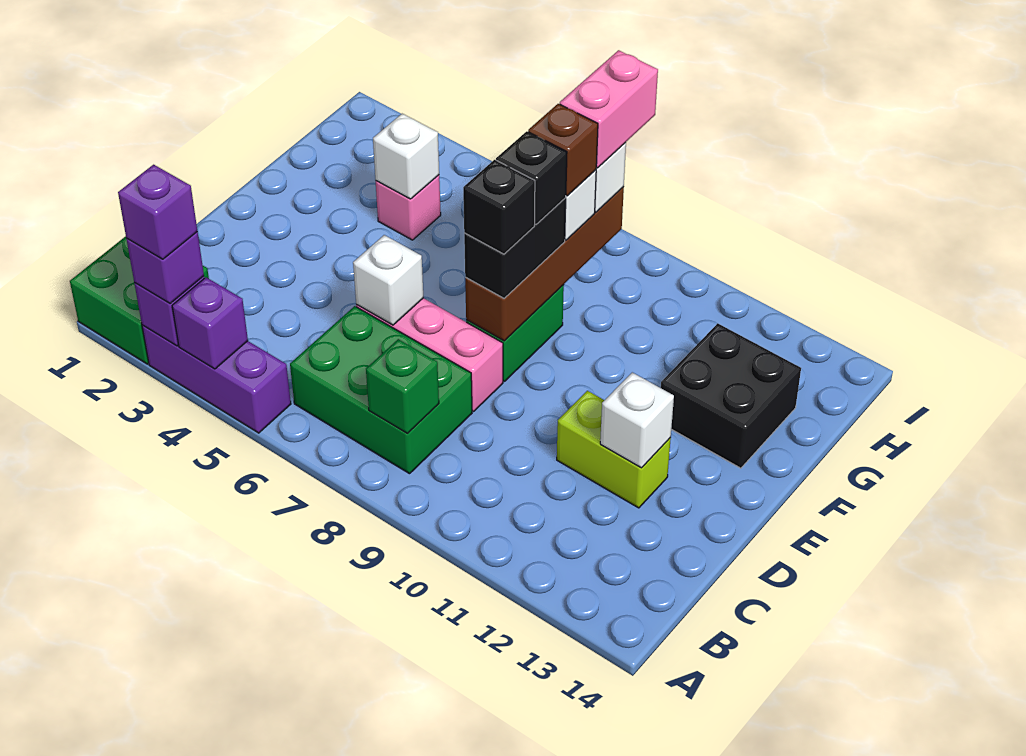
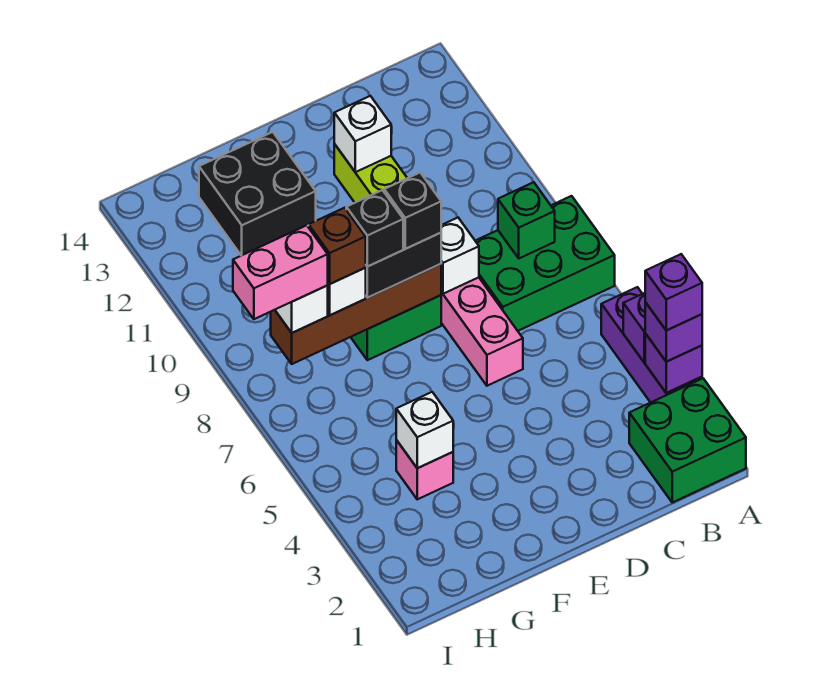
green brick B6:C8 level 1 -> green brick A7:C8 level 1
white brick D6 level 2 -> white brick D8 level 2

